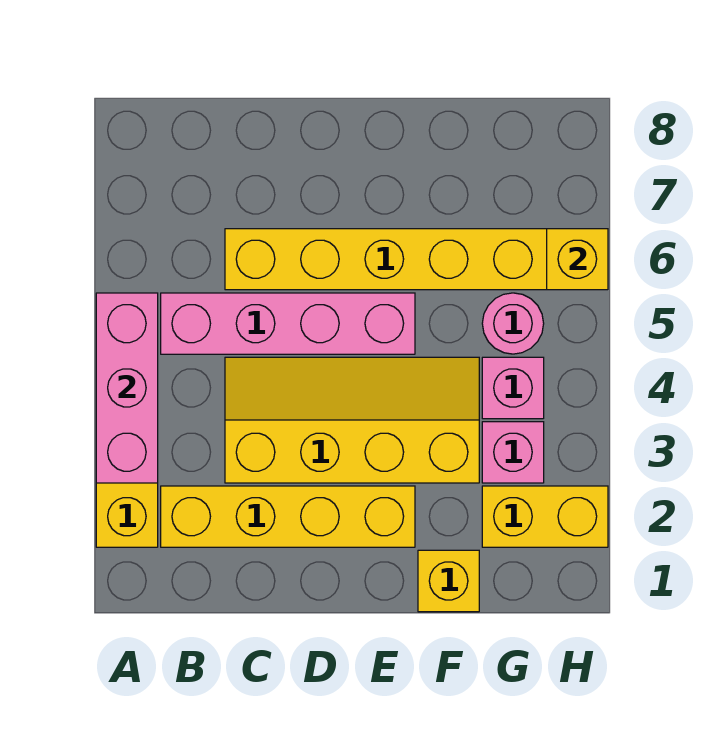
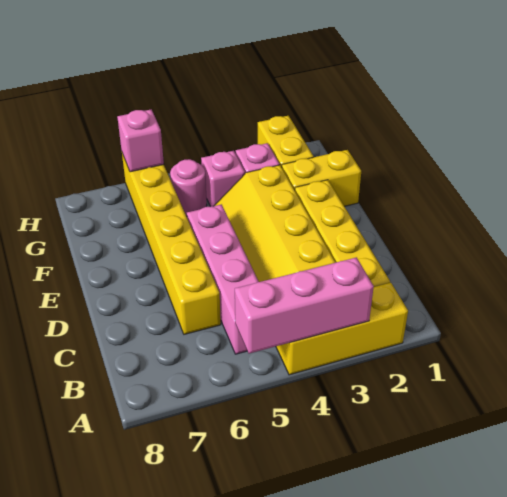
yellow brick F1 level 1 -> yellow brick F1:F2 level 1
yellow brick H6 level 2 -> pink brick H6 level 2

